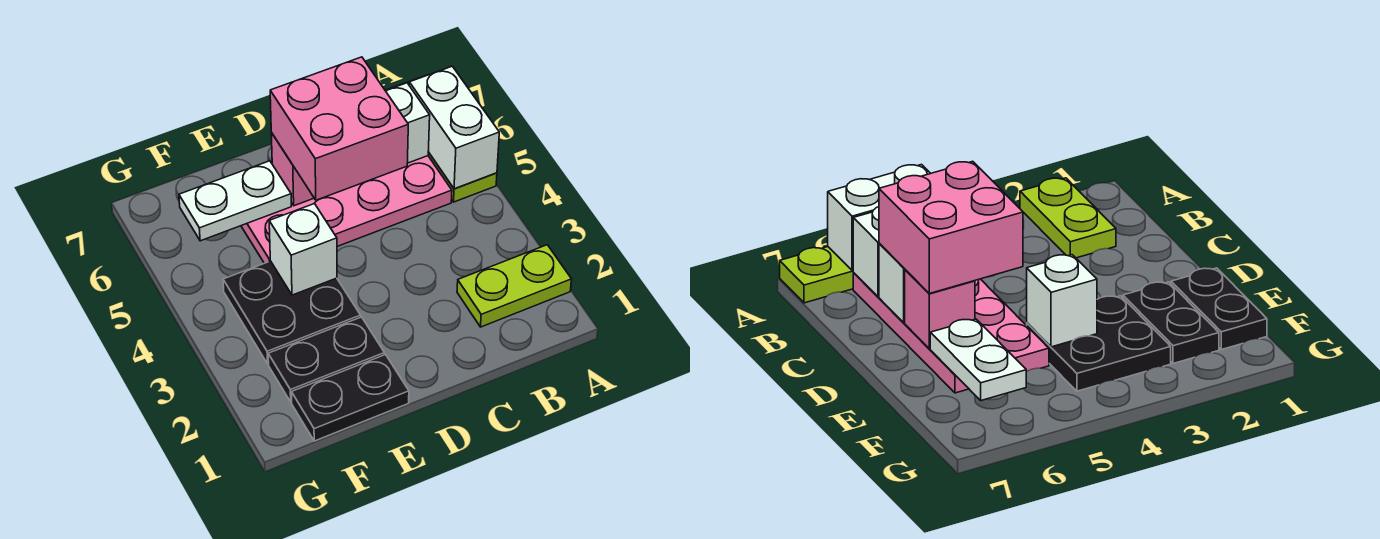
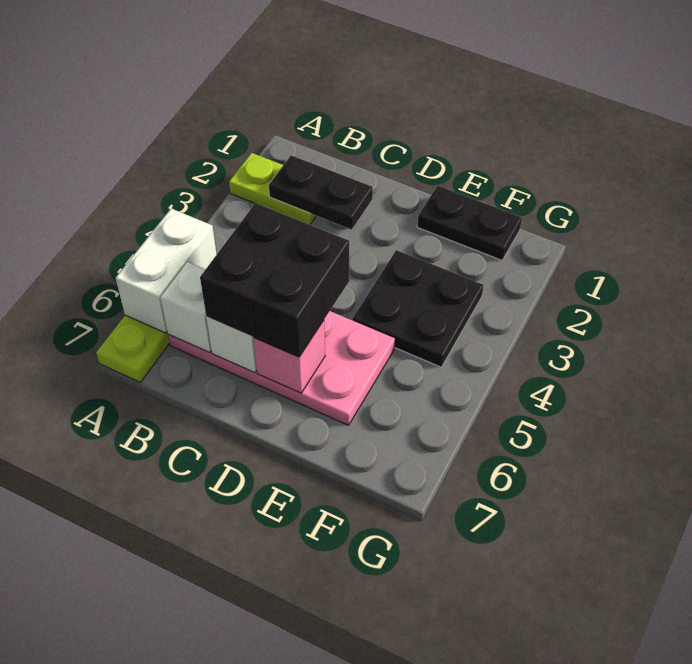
pink brick C5:D6 level 3 -> black brick C5:D6 level 3
black plate E2:F2 level 1 -> black plate B2:C2 level 2
white brick E4 level 2 -> none
white plate E6:F6 level 2 -> none

